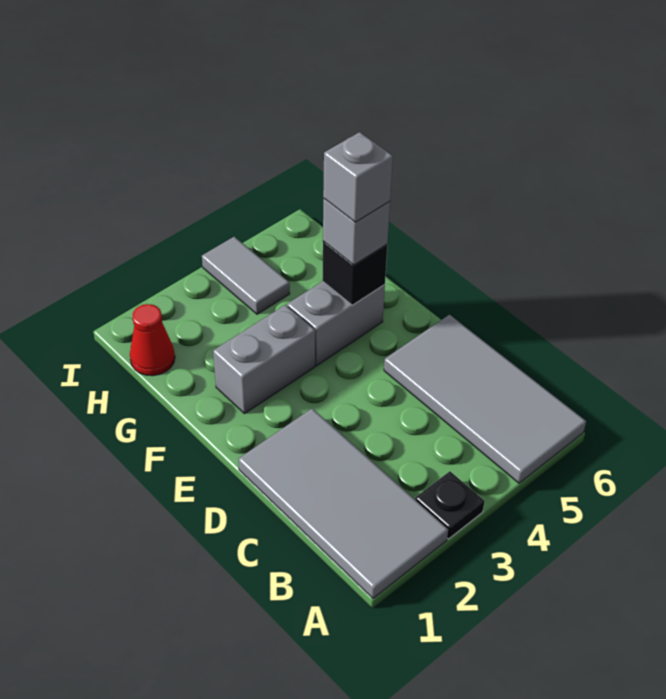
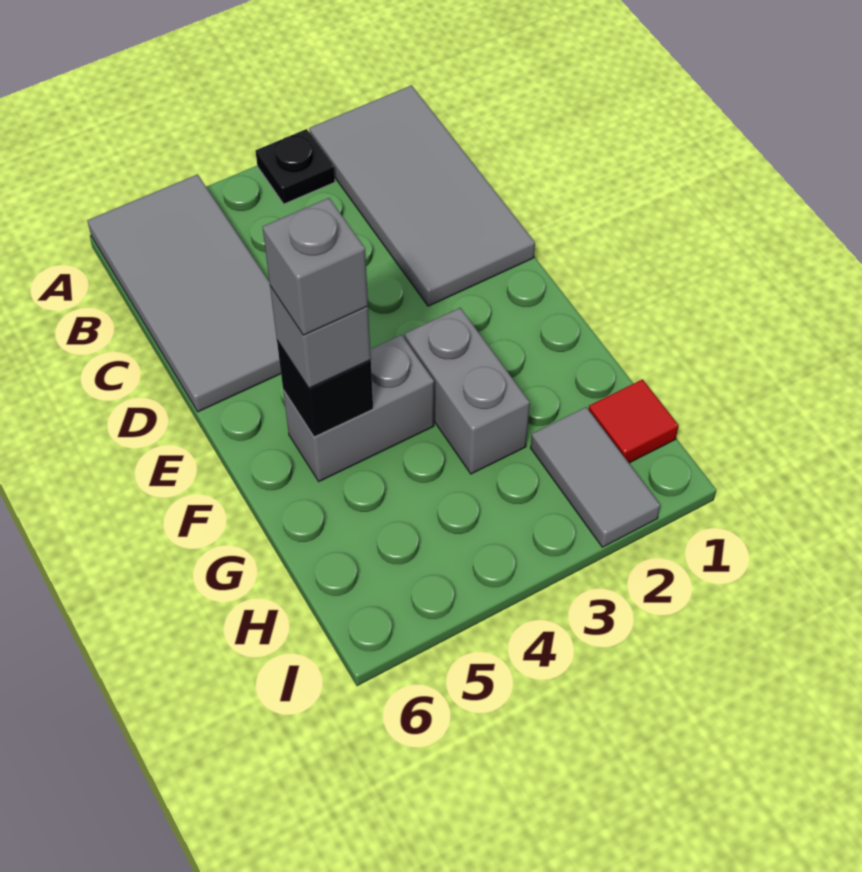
grey brick F2:F3 level 1 -> grey brick F3:G3 level 1
red cone H1 level 1 -> red tile H1 level 1
grey tile H4:I4 level 1 -> grey tile H2:I2 level 1

